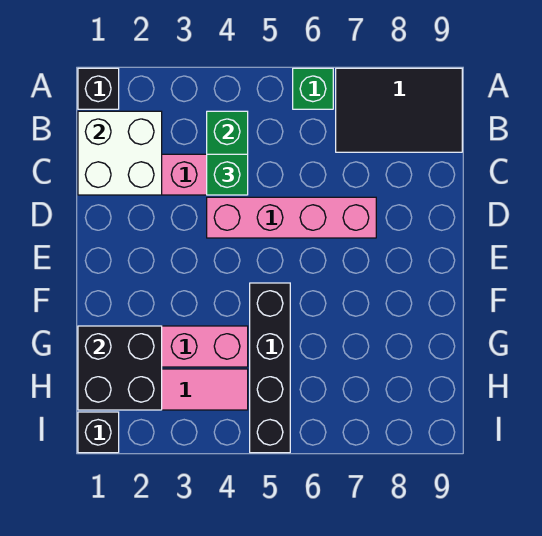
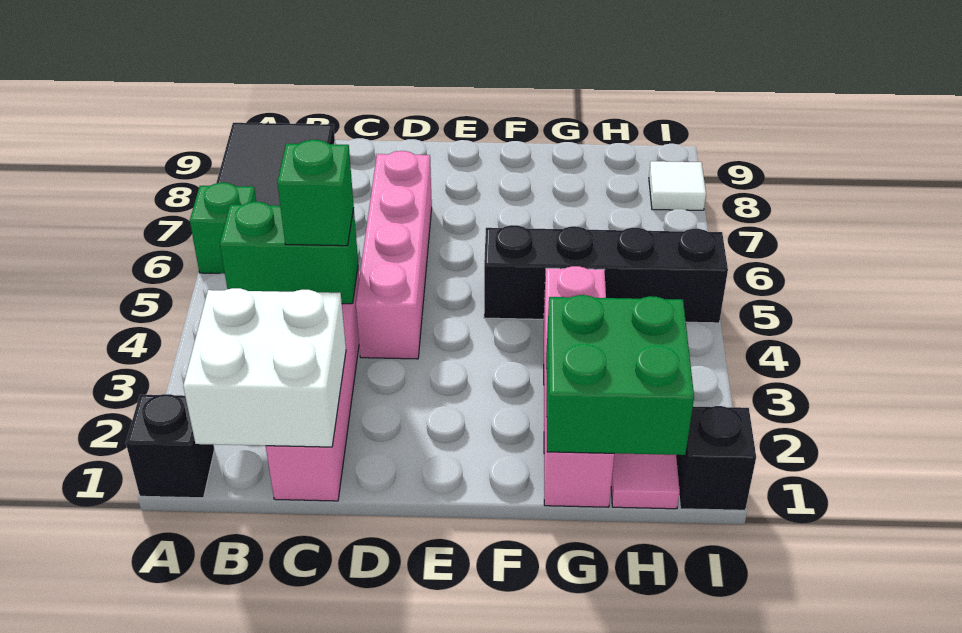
black brick G1:H2 level 2 -> green brick G1:H2 level 2
none -> white tile I8 level 1

